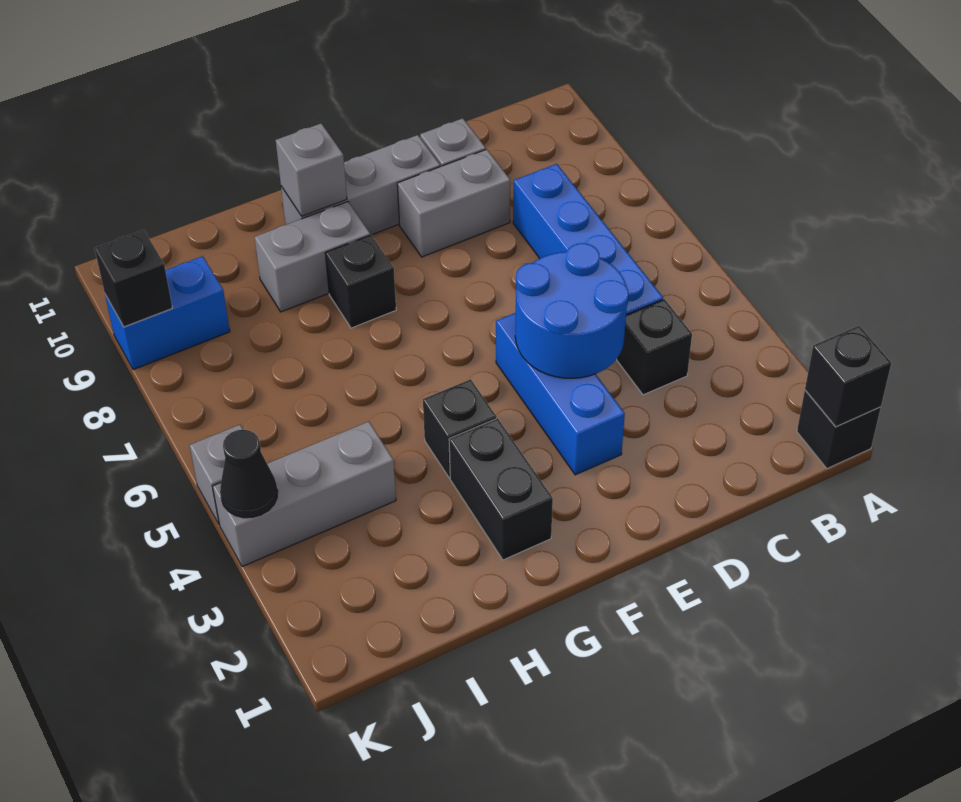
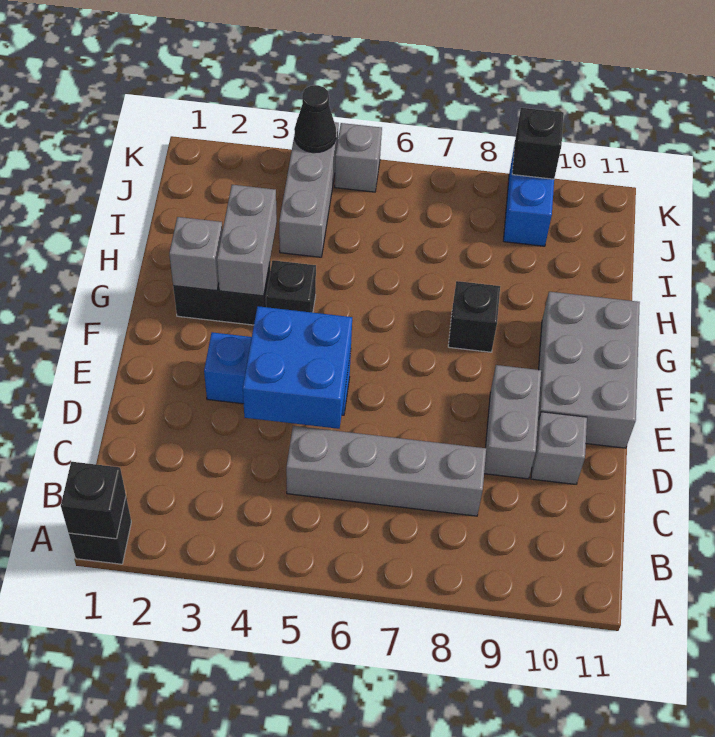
black brick C4 level 1 -> none
blue brick C5:C8 level 1 -> grey brick C5:C8 level 1
blue round brick D4:E5 level 2 -> blue brick D4:E5 level 2
grey brick E10:G10 level 1 -> grey brick E10:G11 level 1
grey brick G9:H9 level 1 -> grey brick G3:H3 level 2
grey brick G10 level 2 -> grey brick G2 level 2

